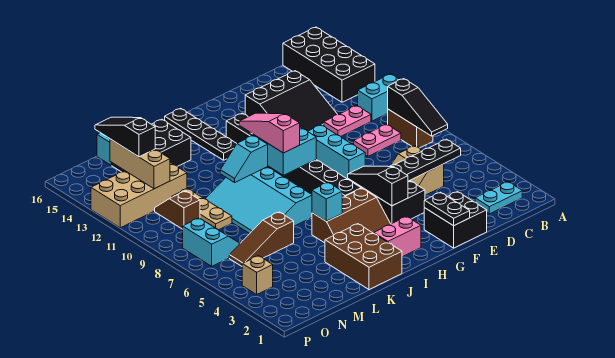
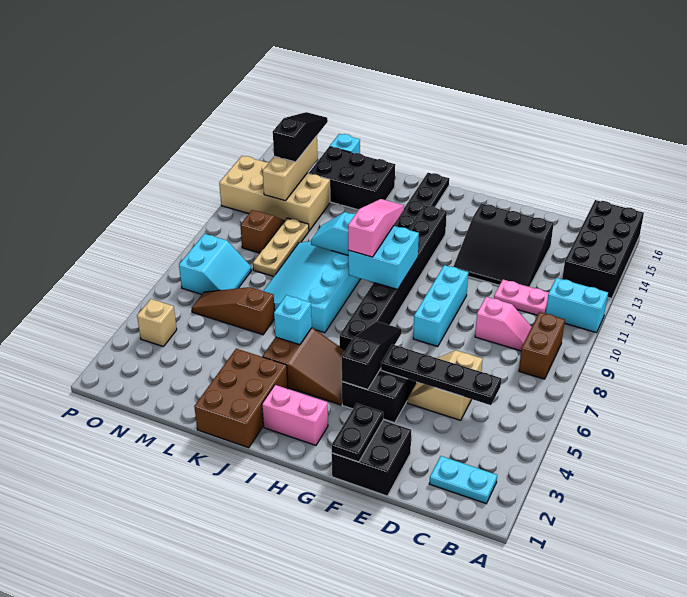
black slope B7:B9 level 2 top 9 -> none
pink plate C9:D9 level 1 -> pink slope C9:D9 level 1 top D
brown slope H4:J5 level 1 top 5 -> brown slope H4:J5 level 1 top J

